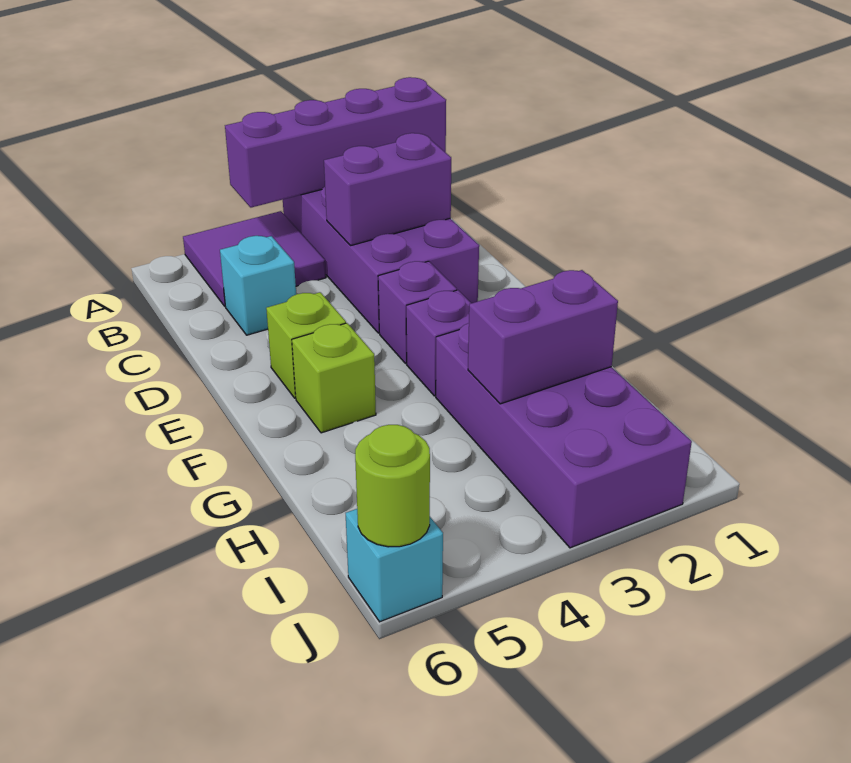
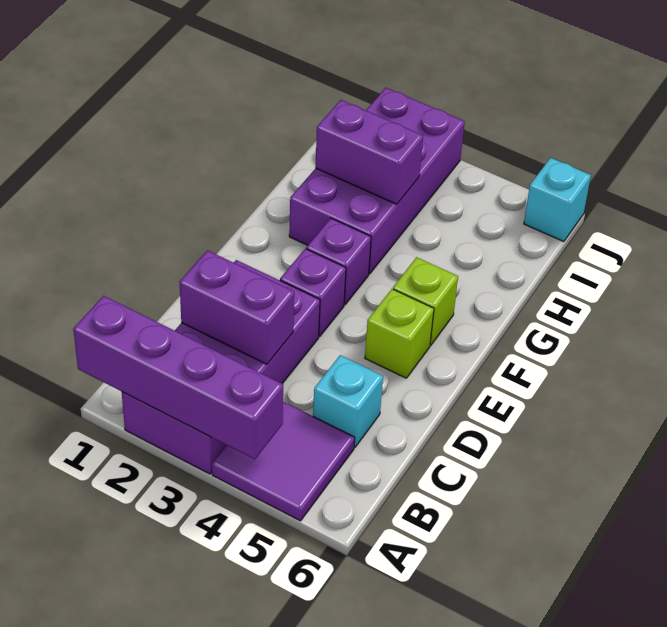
lime round brick J6 level 2 -> none

